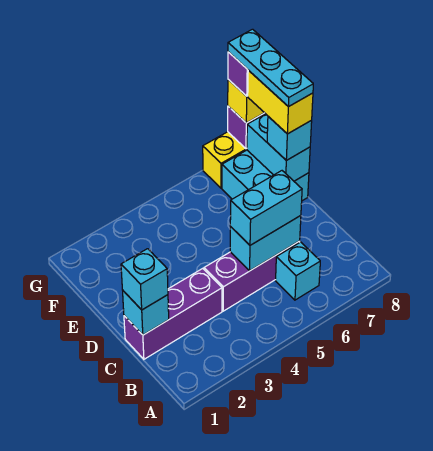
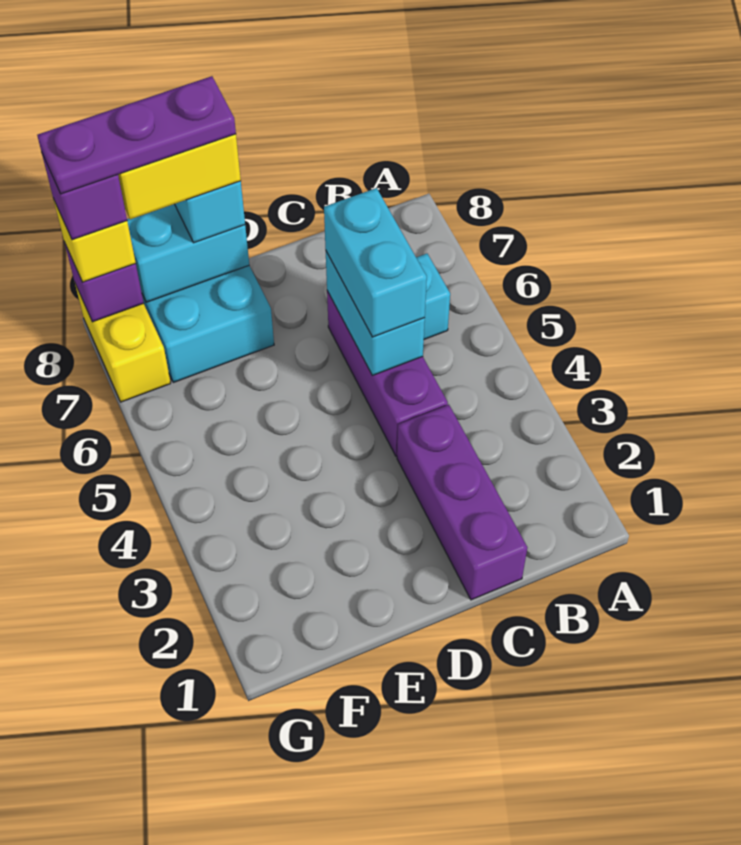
cyan brick C1 level 2 -> none
cyan brick C1 level 3 -> none
cyan plate E8:G8 level 5 -> purple plate E8:G8 level 5

